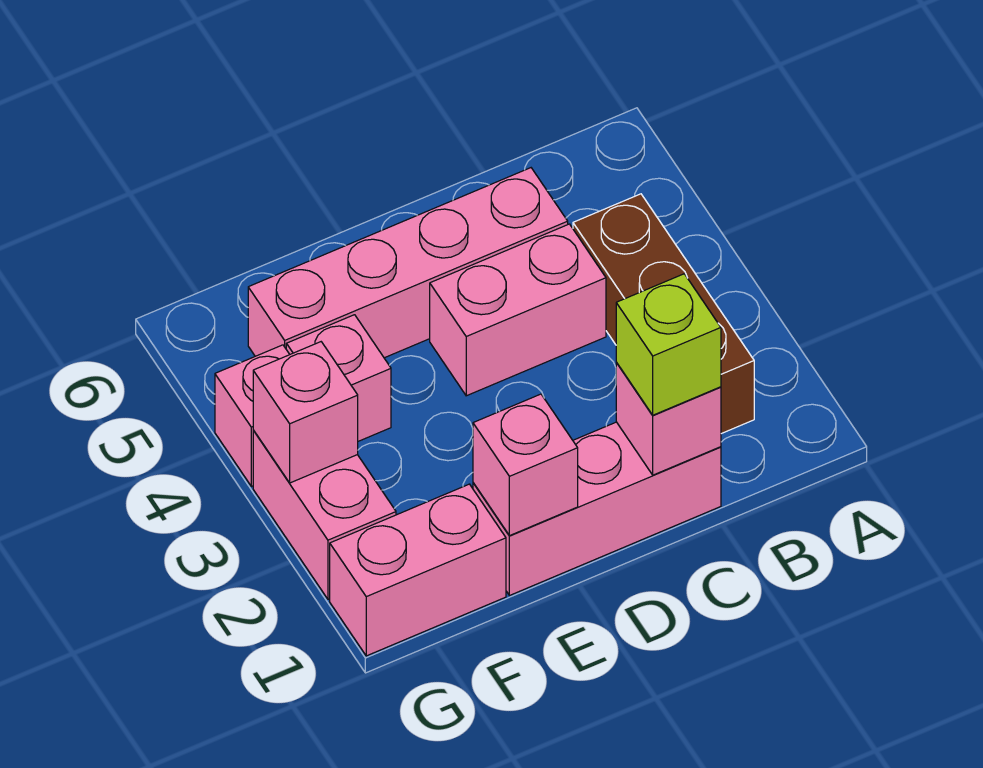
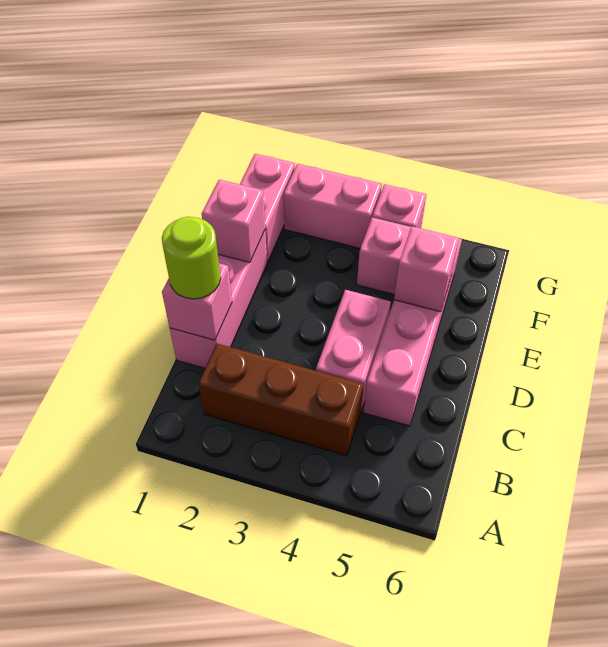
lime brick C1 level 3 -> lime round brick C1 level 3
pink brick G3 level 2 -> pink brick E5 level 2

